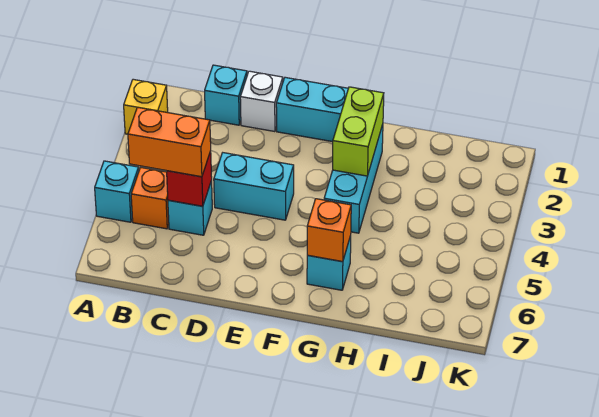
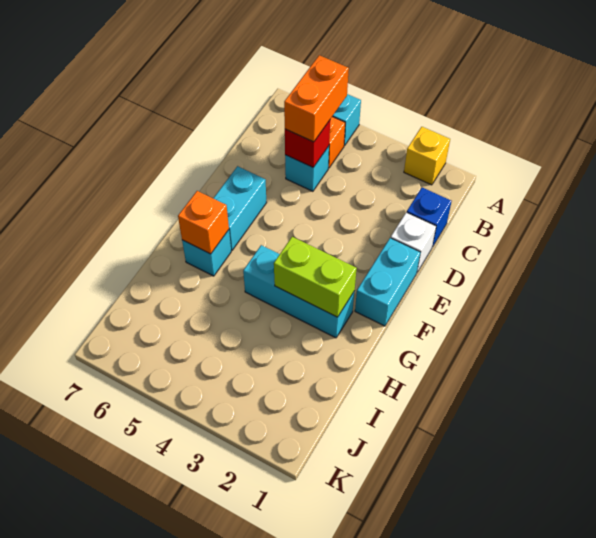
cyan brick C1 level 1 -> blue brick C1 level 1
cyan brick D4:E4 level 1 -> cyan brick E6:F6 level 1

